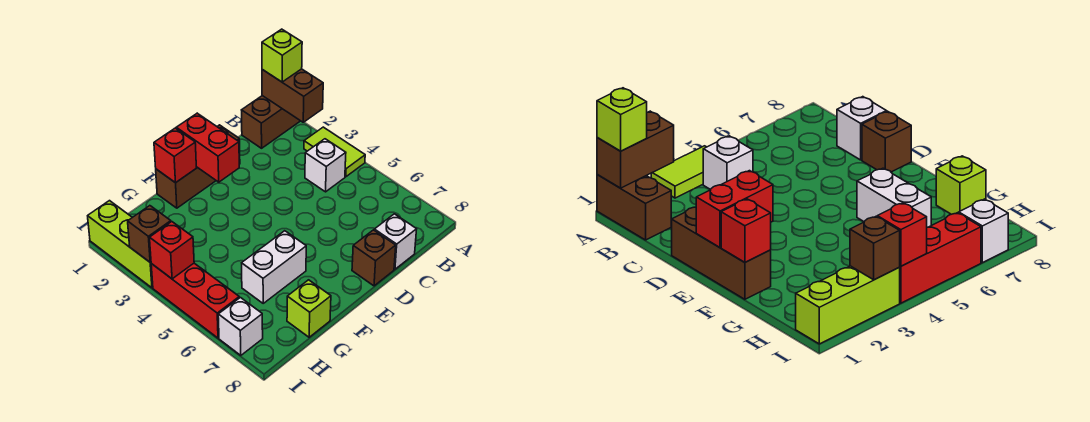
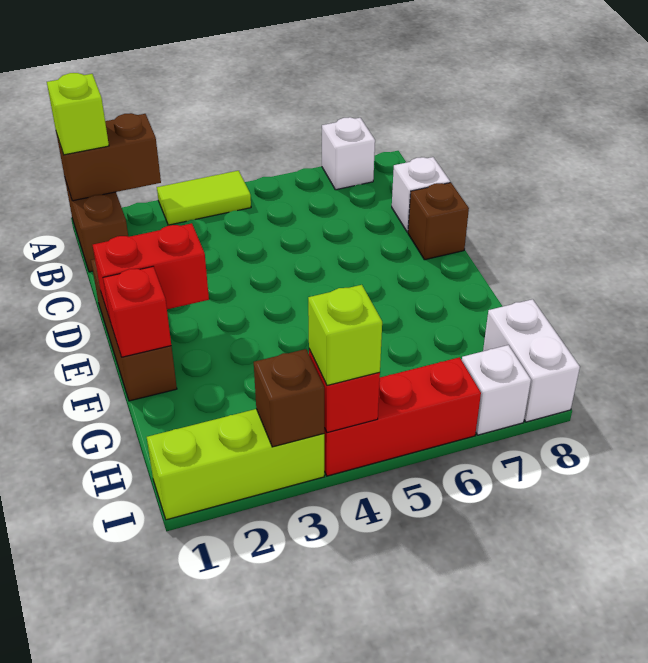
white brick B4 level 1 -> white brick A7 level 1
white brick F6:G6 level 1 -> white brick H8:I8 level 1
lime brick G8 level 1 -> lime brick I4 level 3

